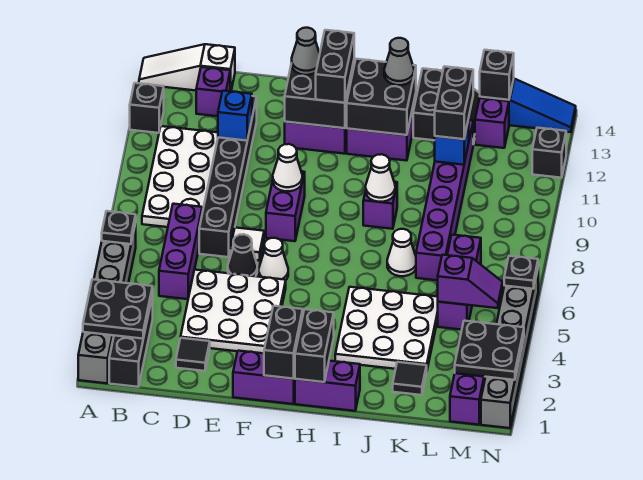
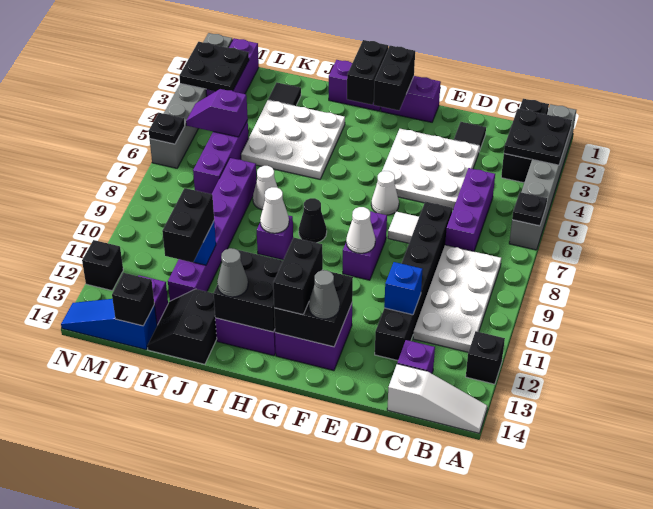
black cone E6 level 1 -> black cone H8 level 1

